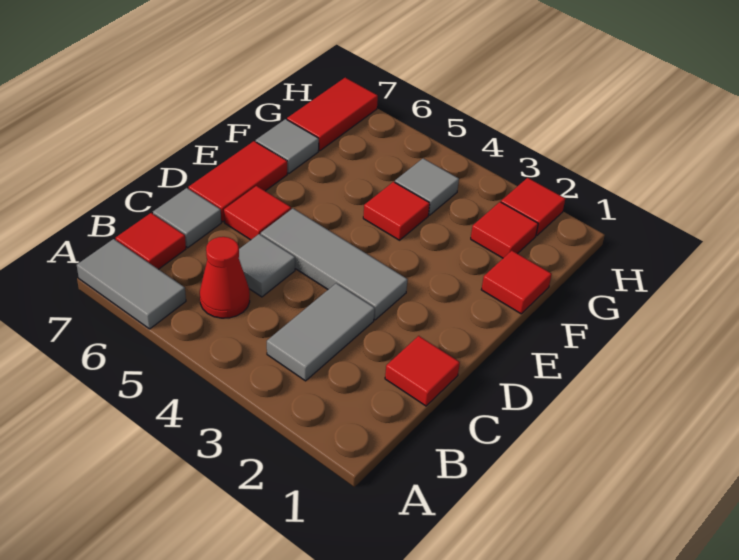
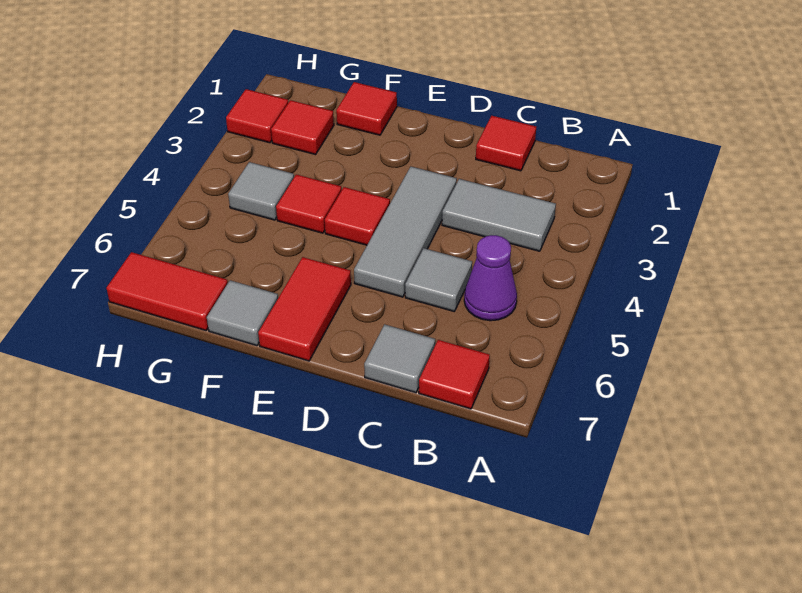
grey tile A6:A7 level 1 -> none
red cone B5 level 1 -> purple cone B5 level 1
red tile D6 level 1 -> red tile E4 level 1
red tile D7:E7 level 1 -> red tile E6:E7 level 1

